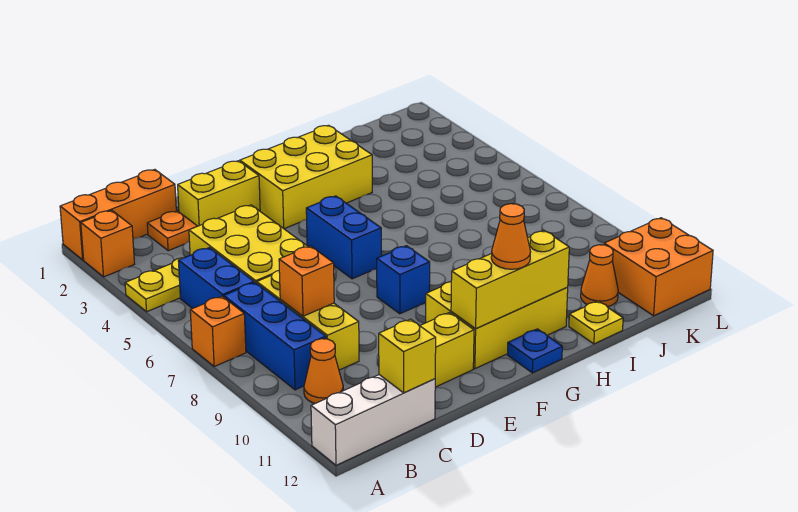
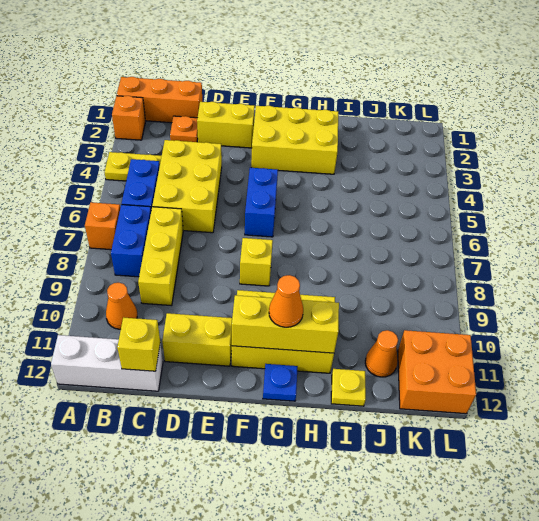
blue brick B7:B9 level 1 -> blue brick B7:B8 level 1
orange brick C8 level 2 -> none
blue brick F8 level 1 -> yellow brick F8 level 1

